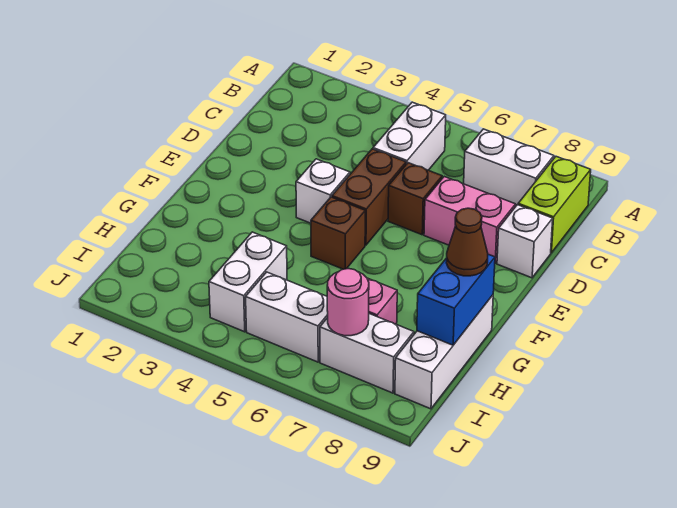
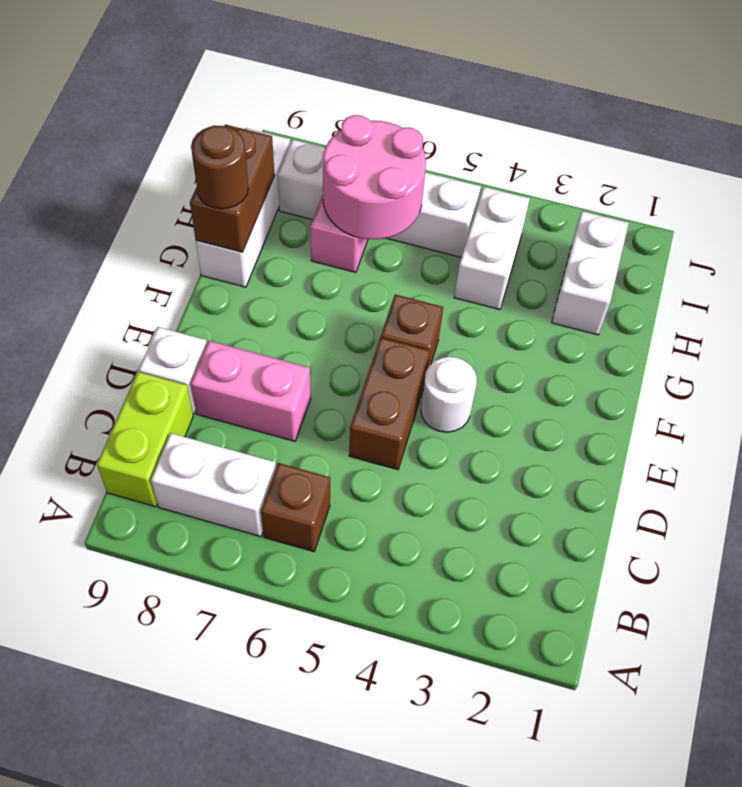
white brick B5:C5 level 1 -> white brick H2:I2 level 1
brown brick D6 level 1 -> brown brick B6 level 1
white brick E4 level 1 -> white round brick E4 level 1
blue brick G9:H9 level 2 -> brown brick G9:H9 level 2
brown cone G9 level 3 -> brown round brick G9 level 3
pink round brick I7 level 2 -> pink round brick H6:I7 level 2

